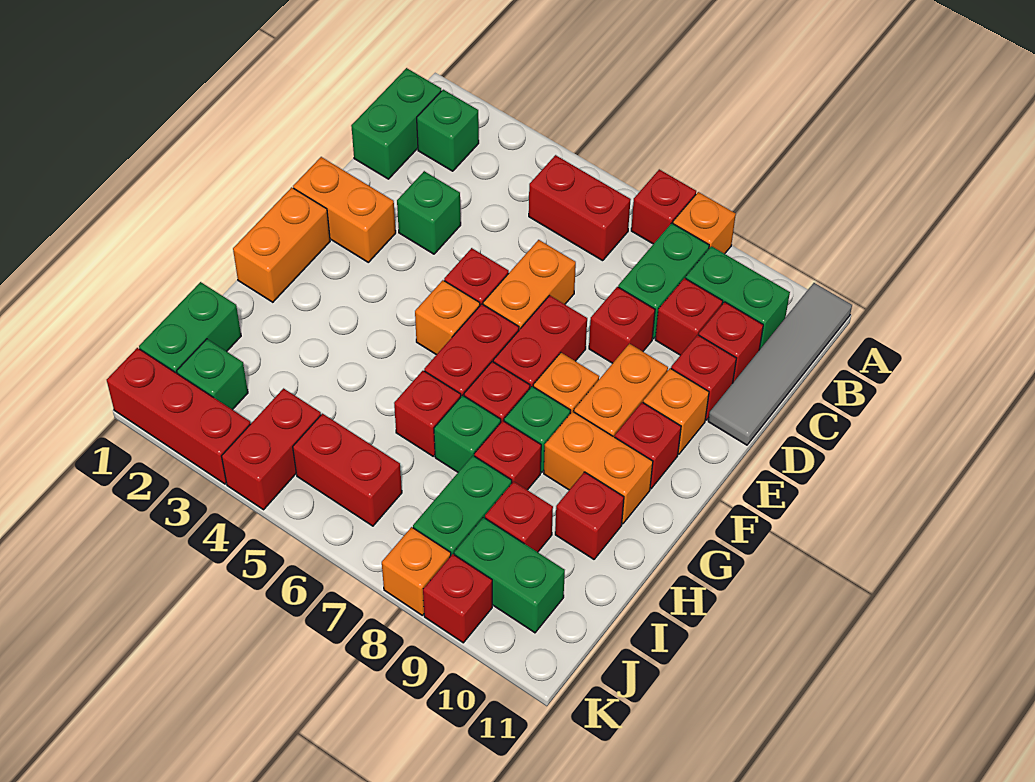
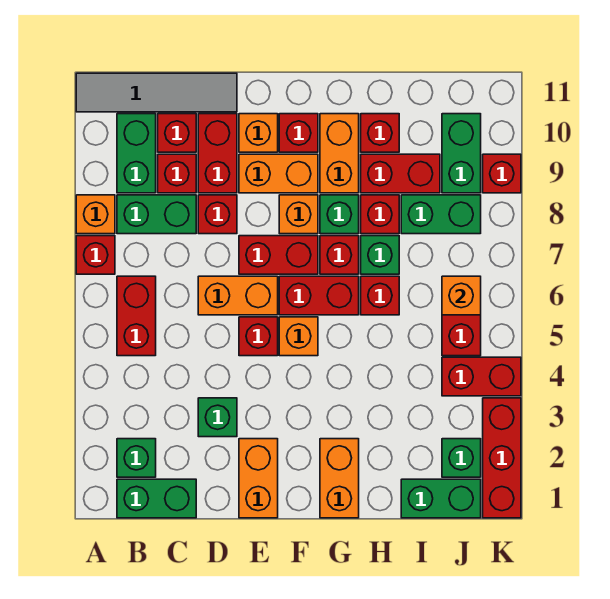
red brick D10 level 1 -> red brick D9:D10 level 1
orange brick F1:G1 level 1 -> orange brick G1:G2 level 1
red brick I9 level 1 -> red brick H9:I9 level 1
orange brick K8 level 1 -> orange brick J6 level 2

